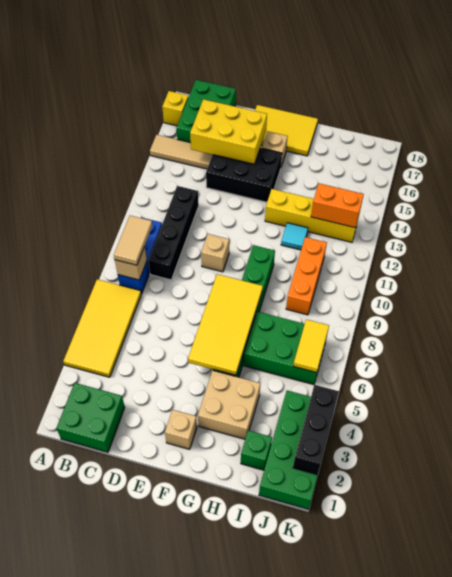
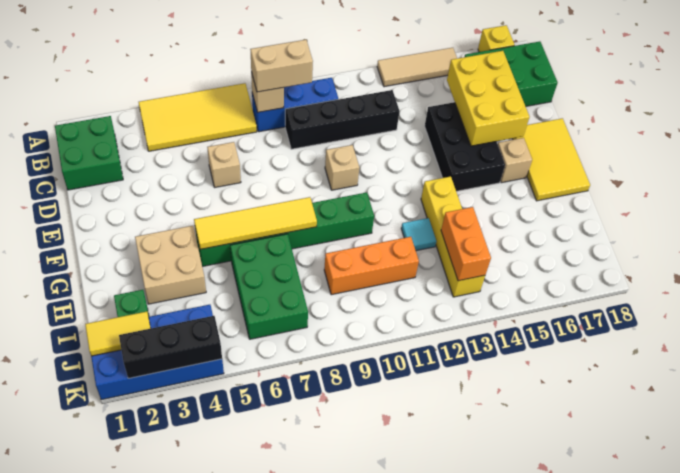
tan tile A15:C15 level 1 -> tan tile A13:A15 level 1
tan tile B8:B9 level 3 -> tan brick B8:B9 level 3
tan brick F2 level 1 -> tan brick D6 level 1
yellow tile F5:G8 level 2 -> yellow tile G5:G8 level 2
green brick J1:K4 level 1 -> blue brick J1:K4 level 1
yellow tile J6:J7 level 2 -> yellow tile J1:J2 level 2

